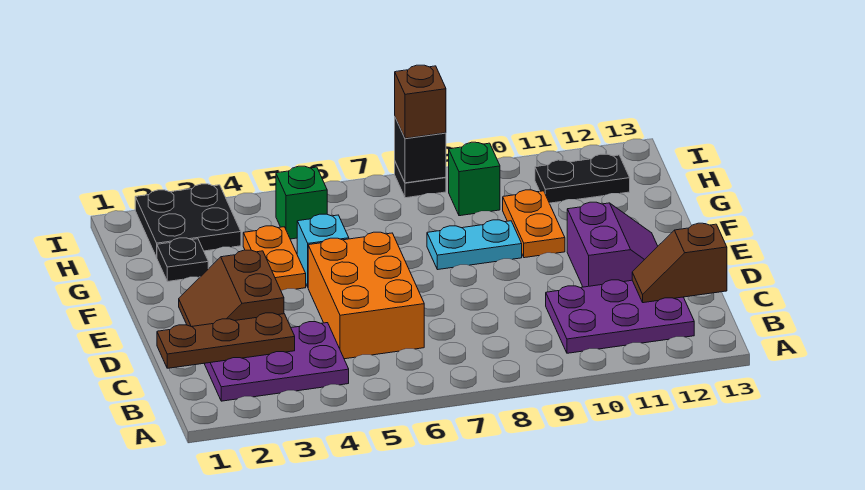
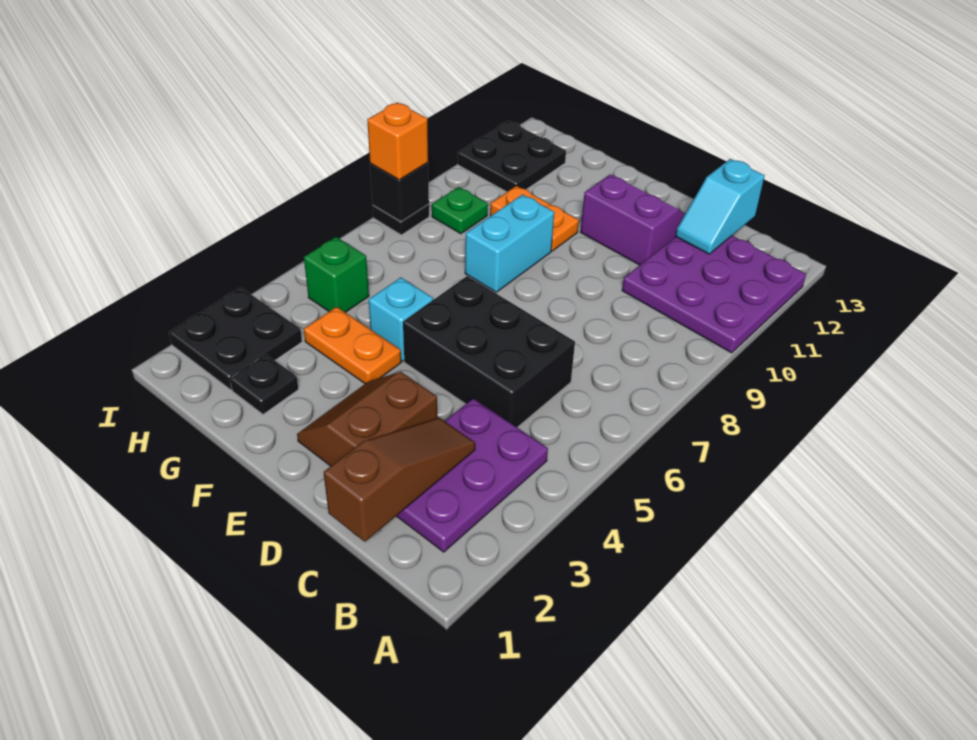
purple plate B10:C12 level 1 -> purple plate A10:C12 level 1
brown plate C1:C3 level 2 -> brown slope C1:C3 level 2 top 1
orange brick C5:E6 level 1 -> black brick C5:E6 level 1
brown slope C12:C13 level 2 top 13 -> cyan slope C12:C13 level 2 top 13
brown slope D2:E3 level 1 top 3 -> brown slope D2:E3 level 1 top D
cyan plate F8:F9 level 1 -> cyan brick F8:F9 level 1
green brick H9 level 1 -> green plate H9 level 1
black plate H11:H12 level 1 -> black plate H11:I12 level 1
brown brick I8 level 3 -> orange brick I8 level 3

